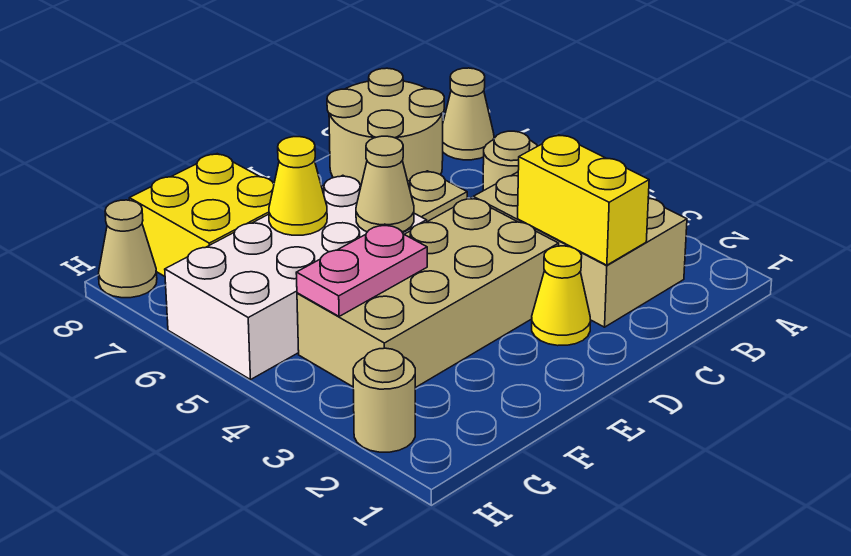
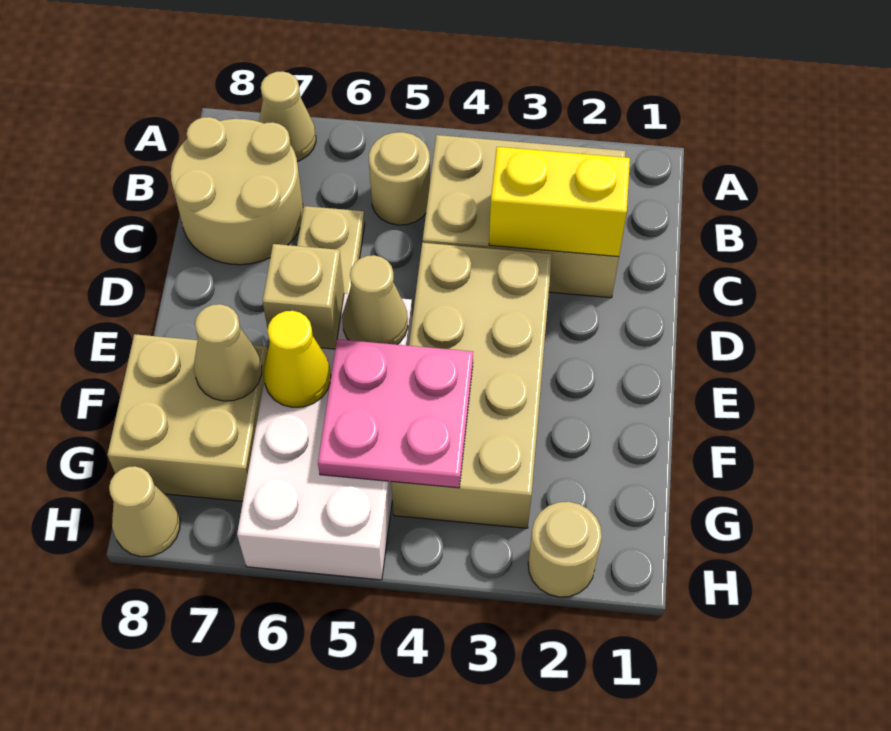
yellow cone D2 level 1 -> none
none -> tan brick E6 level 2
pink plate F4:G4 level 2 -> pink plate F4:G5 level 2
yellow brick F7:G8 level 1 -> tan brick F7:G8 level 1
none -> tan cone F7 level 2

